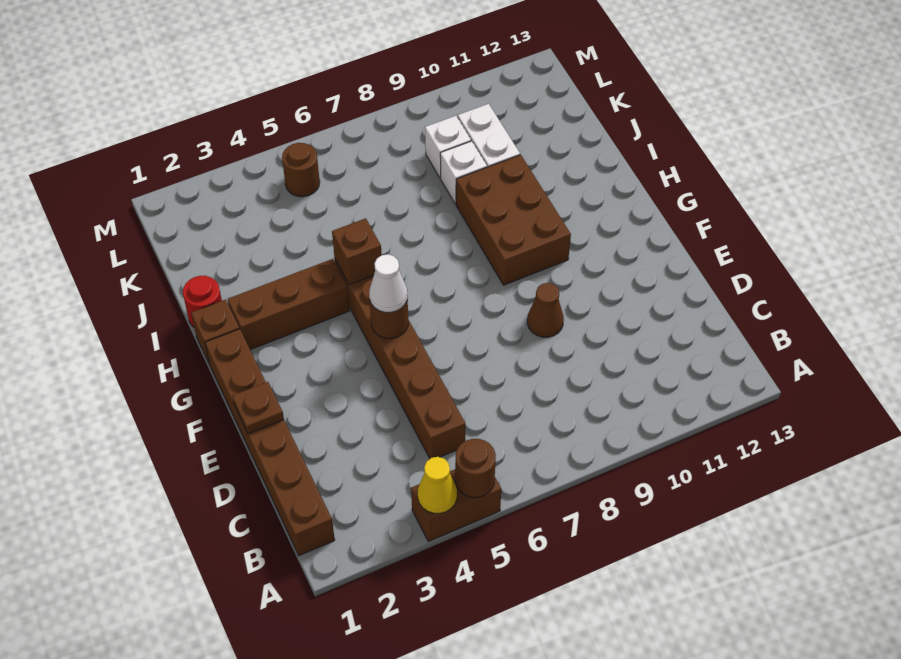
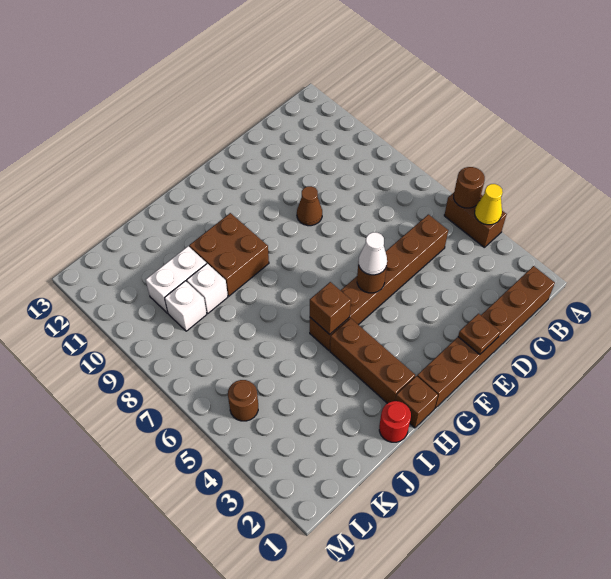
brown brick G9:I10 level 1 -> brown brick H9:I10 level 1

